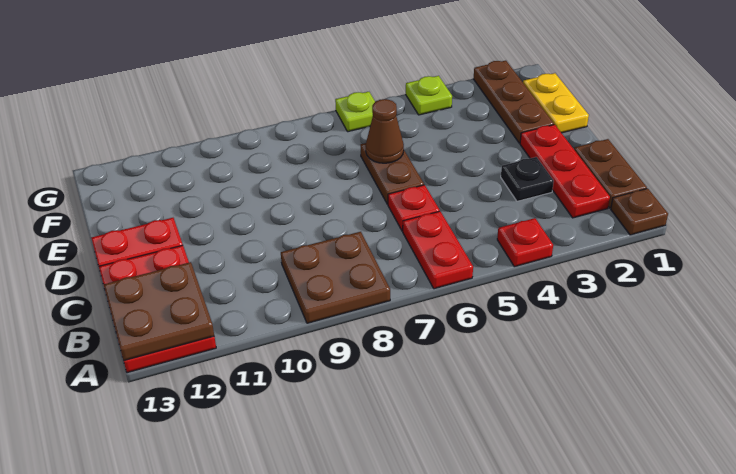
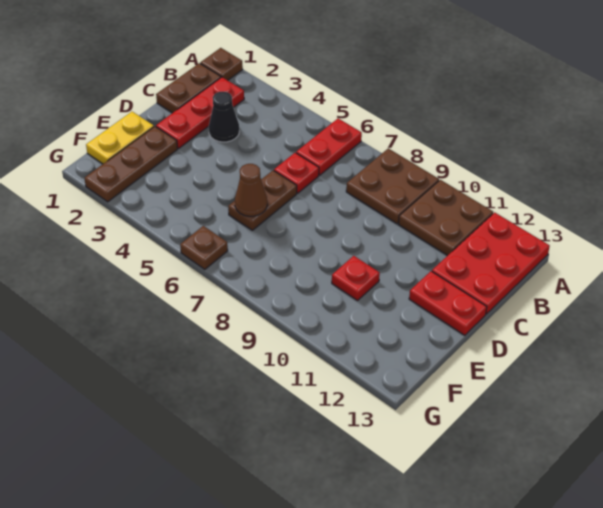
red plate A4 level 1 -> red plate E10 level 1
brown plate A12:B13 level 2 -> brown plate A10:B11 level 1
black plate C3 level 1 -> black cone C3 level 1
lime plate G4 level 1 -> none
lime plate G6 level 1 -> brown plate G6 level 1

